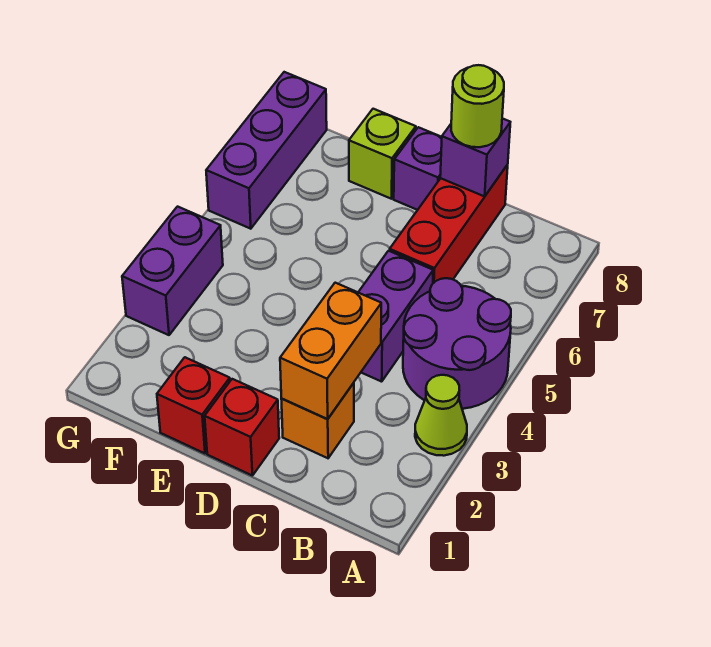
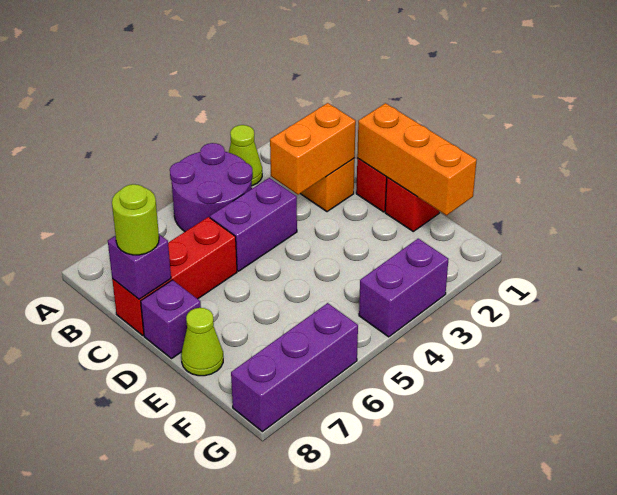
none -> orange brick D1:F1 level 2
lime brick E8 level 1 -> lime cone E8 level 1

